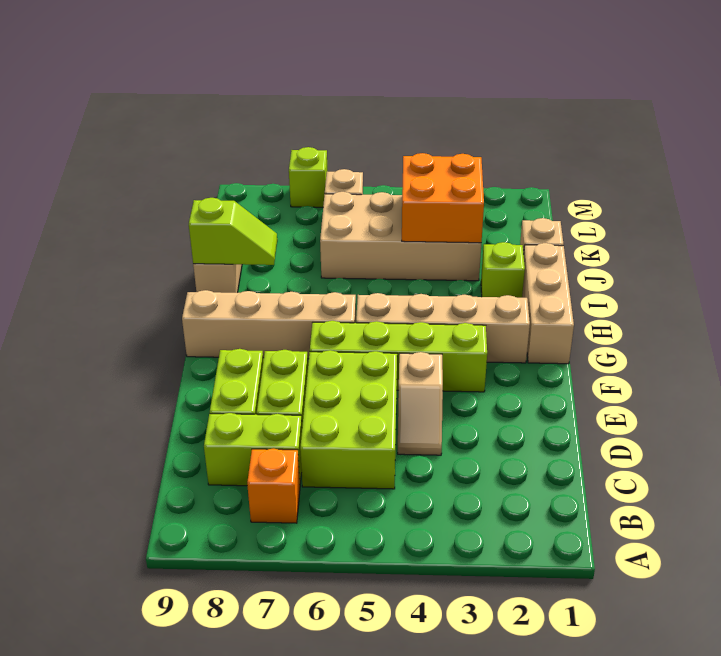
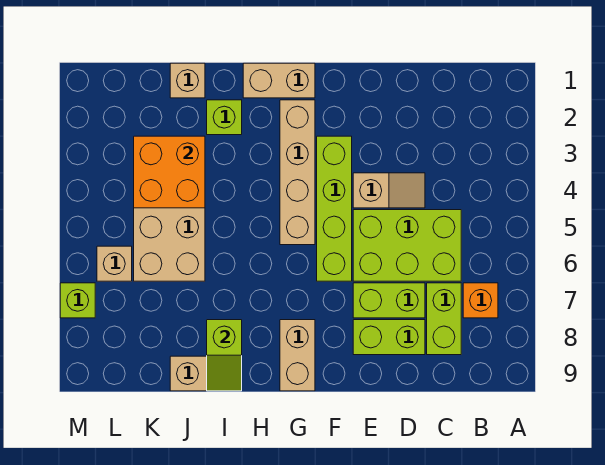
tan brick G1:I1 level 1 -> tan brick G1:H1 level 1
tan brick G6:G9 level 1 -> tan brick G8:G9 level 1
lime slope I8:I9 level 2 top 9 -> lime slope I8:I9 level 2 top 8

